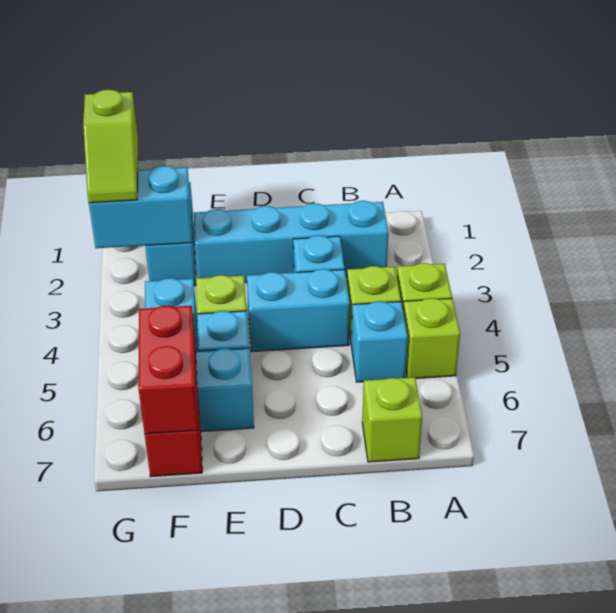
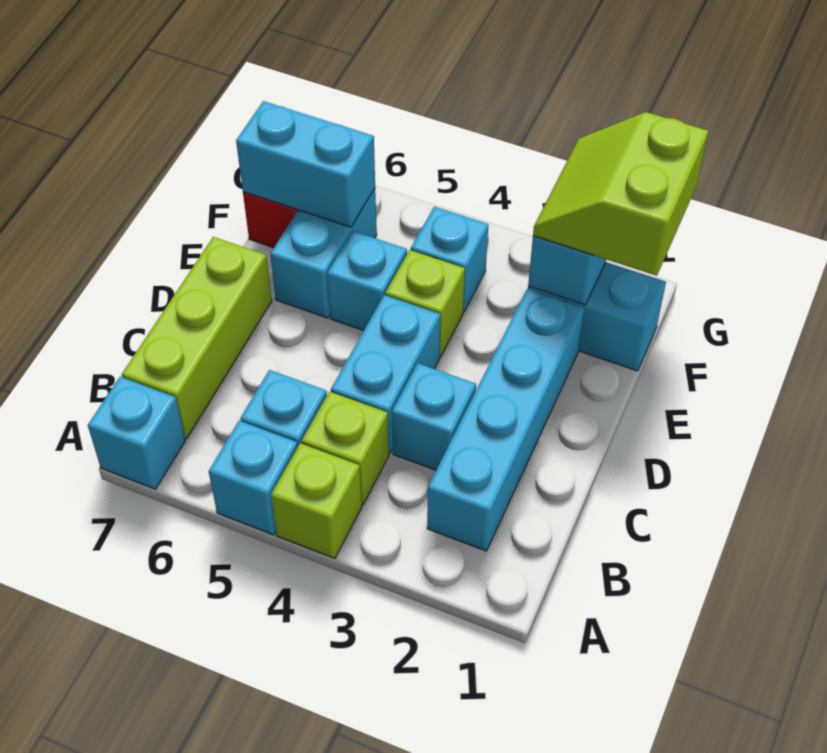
lime brick A5 level 1 -> cyan brick A5 level 1
none -> cyan brick A7 level 1
lime brick B7 level 1 -> lime brick B7:D7 level 1
red brick F6:F7 level 2 -> cyan brick F6:F7 level 2
lime slope G1:G2 level 3 top 1 -> lime slope F1:G2 level 3 top 1

